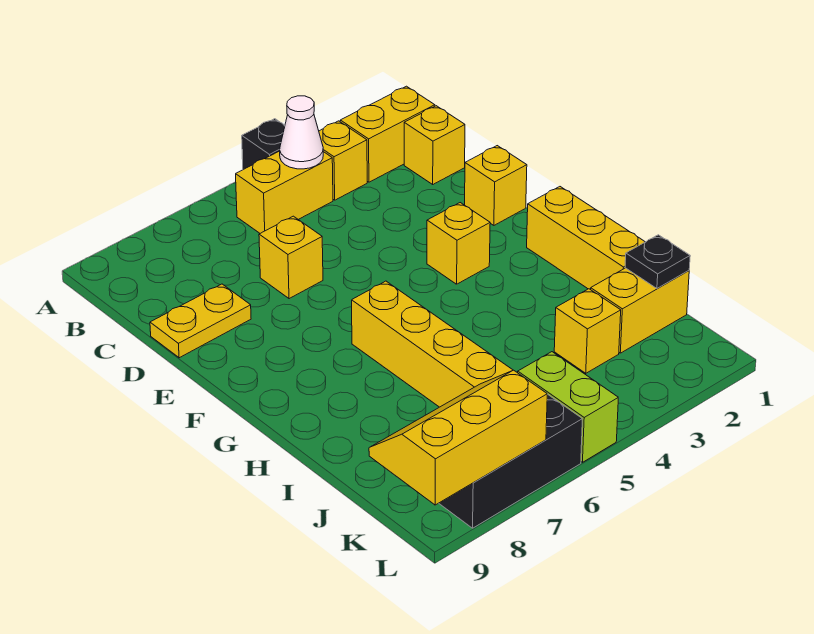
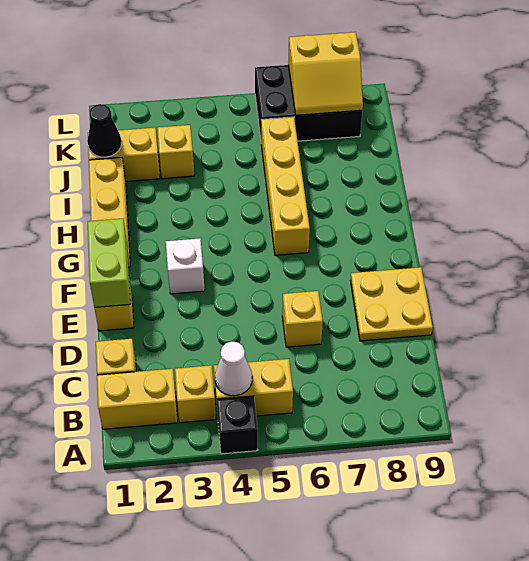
yellow plate D8:D9 level 1 -> yellow plate D8:E9 level 1
yellow brick F3 level 1 -> white brick F3 level 1
black plate J1 level 2 -> black cone J1 level 2
lime brick K5:L5 level 1 -> lime brick E1:F1 level 2
yellow slope K7:L9 level 2 top L -> yellow slope K7:L8 level 2 top L

